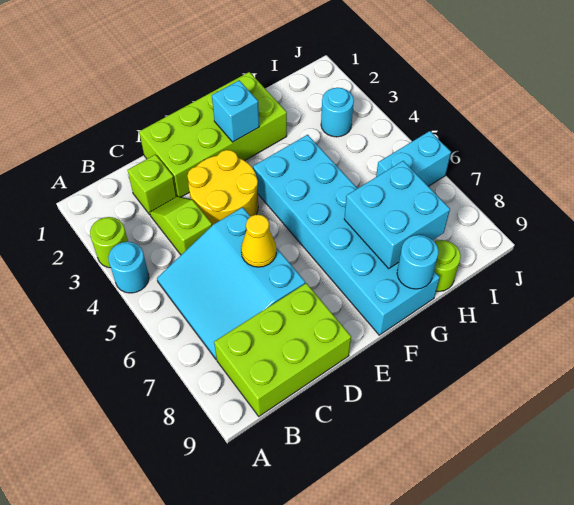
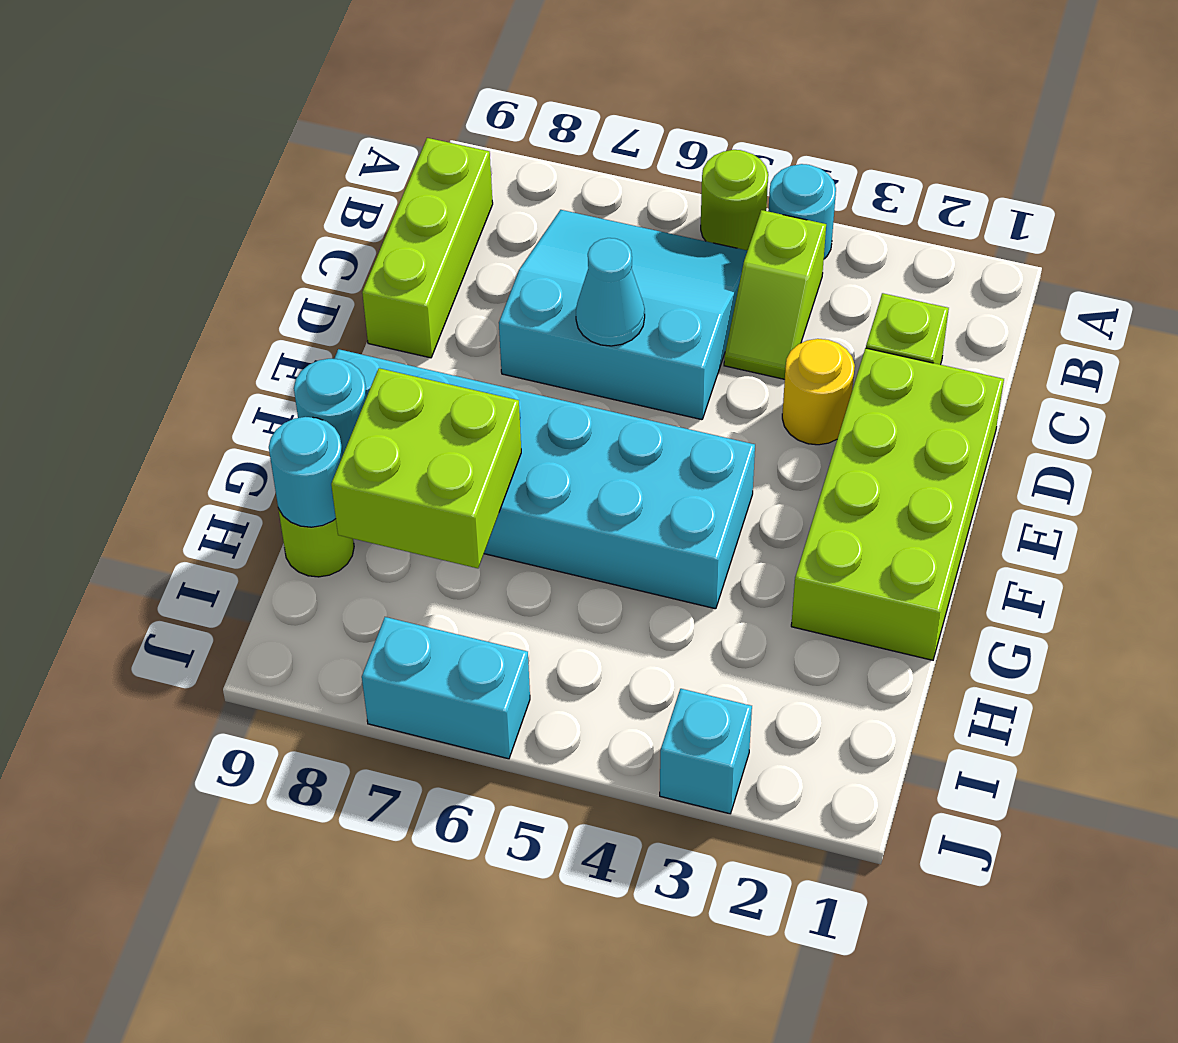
lime round brick A3 level 1 -> lime round brick A5 level 1
lime brick B8:D9 level 1 -> lime brick B9:D9 level 1
lime slope C3:C4 level 1 top 4 -> lime slope B4:C4 level 1 top B
yellow round brick D3:E4 level 1 -> yellow round brick D3 level 1
yellow cone D6 level 2 -> cyan cone D6 level 2
cyan brick F2 level 2 -> cyan brick J3 level 1
cyan brick G7:H8 level 2 -> lime brick G7:H8 level 2
cyan round brick I3 level 1 -> cyan round brick H9 level 2
cyan brick I6:J6 level 1 -> cyan brick J6:J7 level 1

